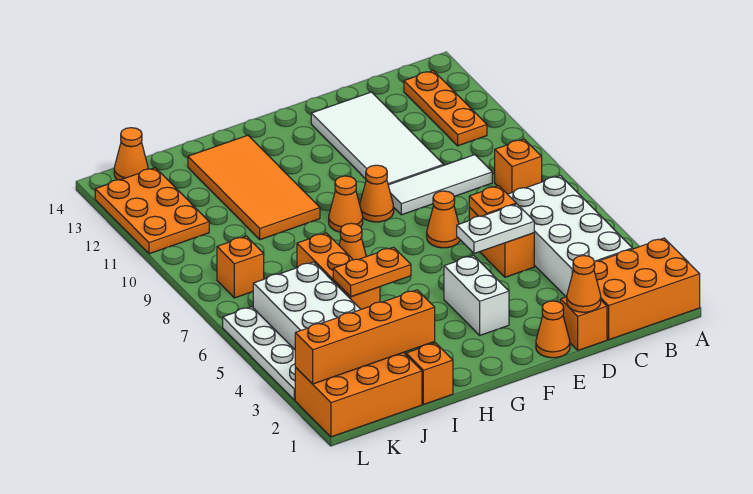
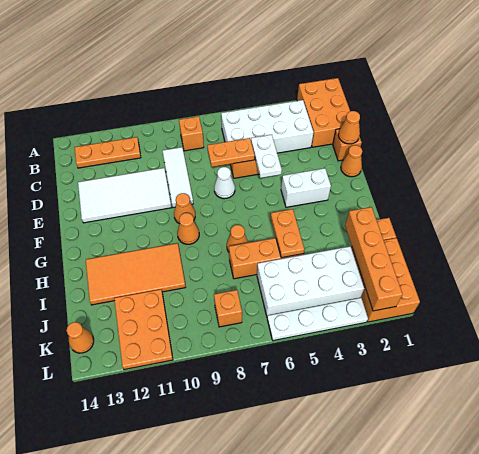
orange plate D6 level 2 -> orange plate D6:D7 level 2
orange cone E7 level 1 -> white cone E7 level 1
orange plate K11:L13 level 1 -> orange plate J11:L12 level 1

